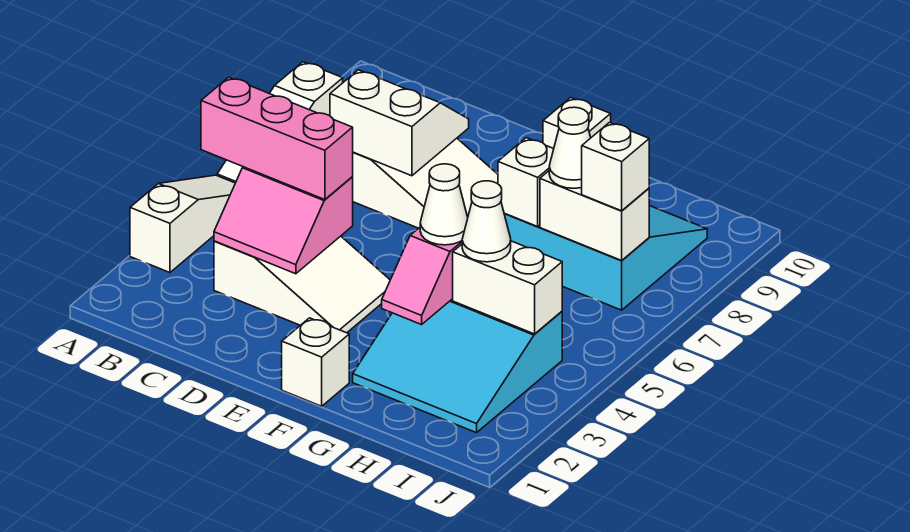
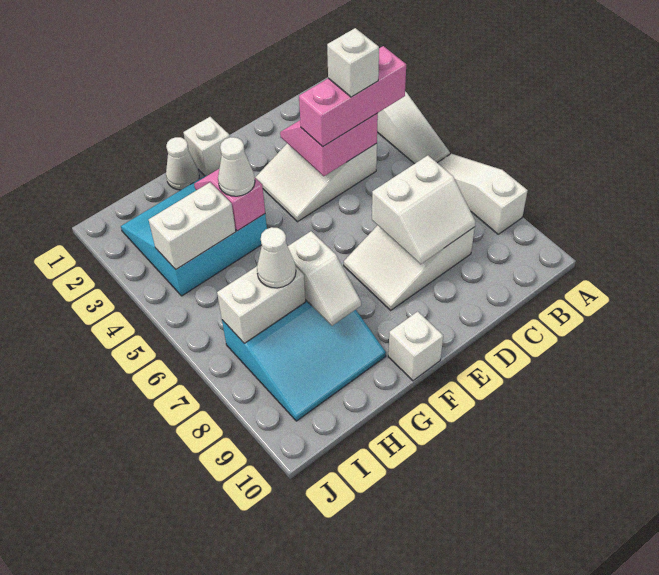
white cone H4 level 3 -> white cone G1 level 1
white brick I7 level 3 -> white brick C4 level 4

